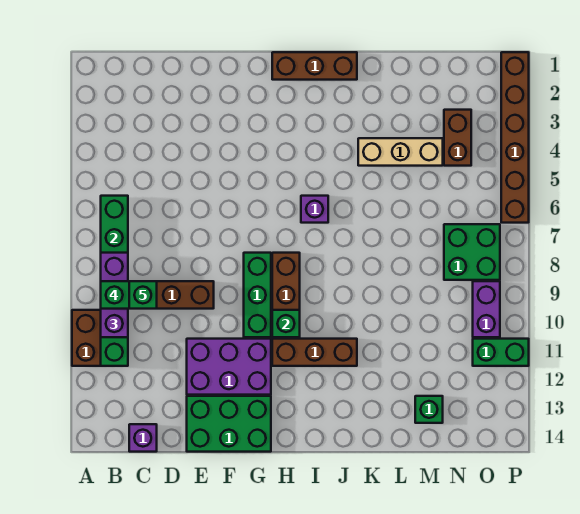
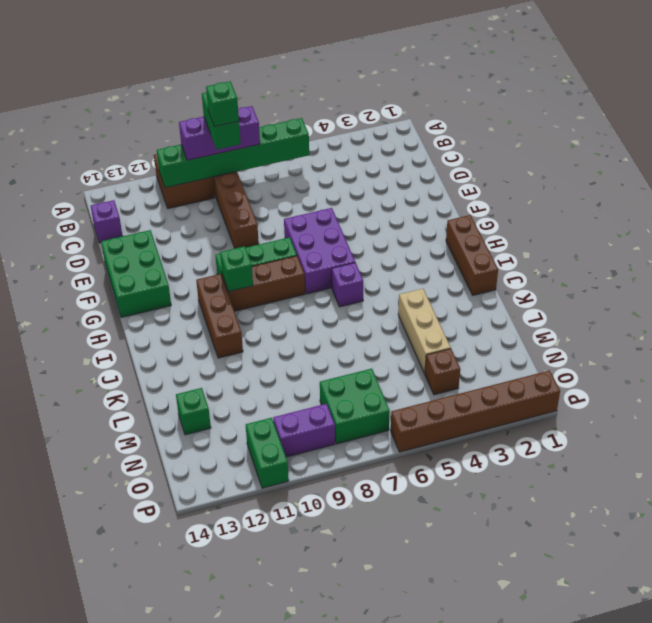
purple brick E11:G12 level 1 -> purple brick F6:H7 level 1
brown brick N3:N4 level 1 -> brown brick N4 level 1

